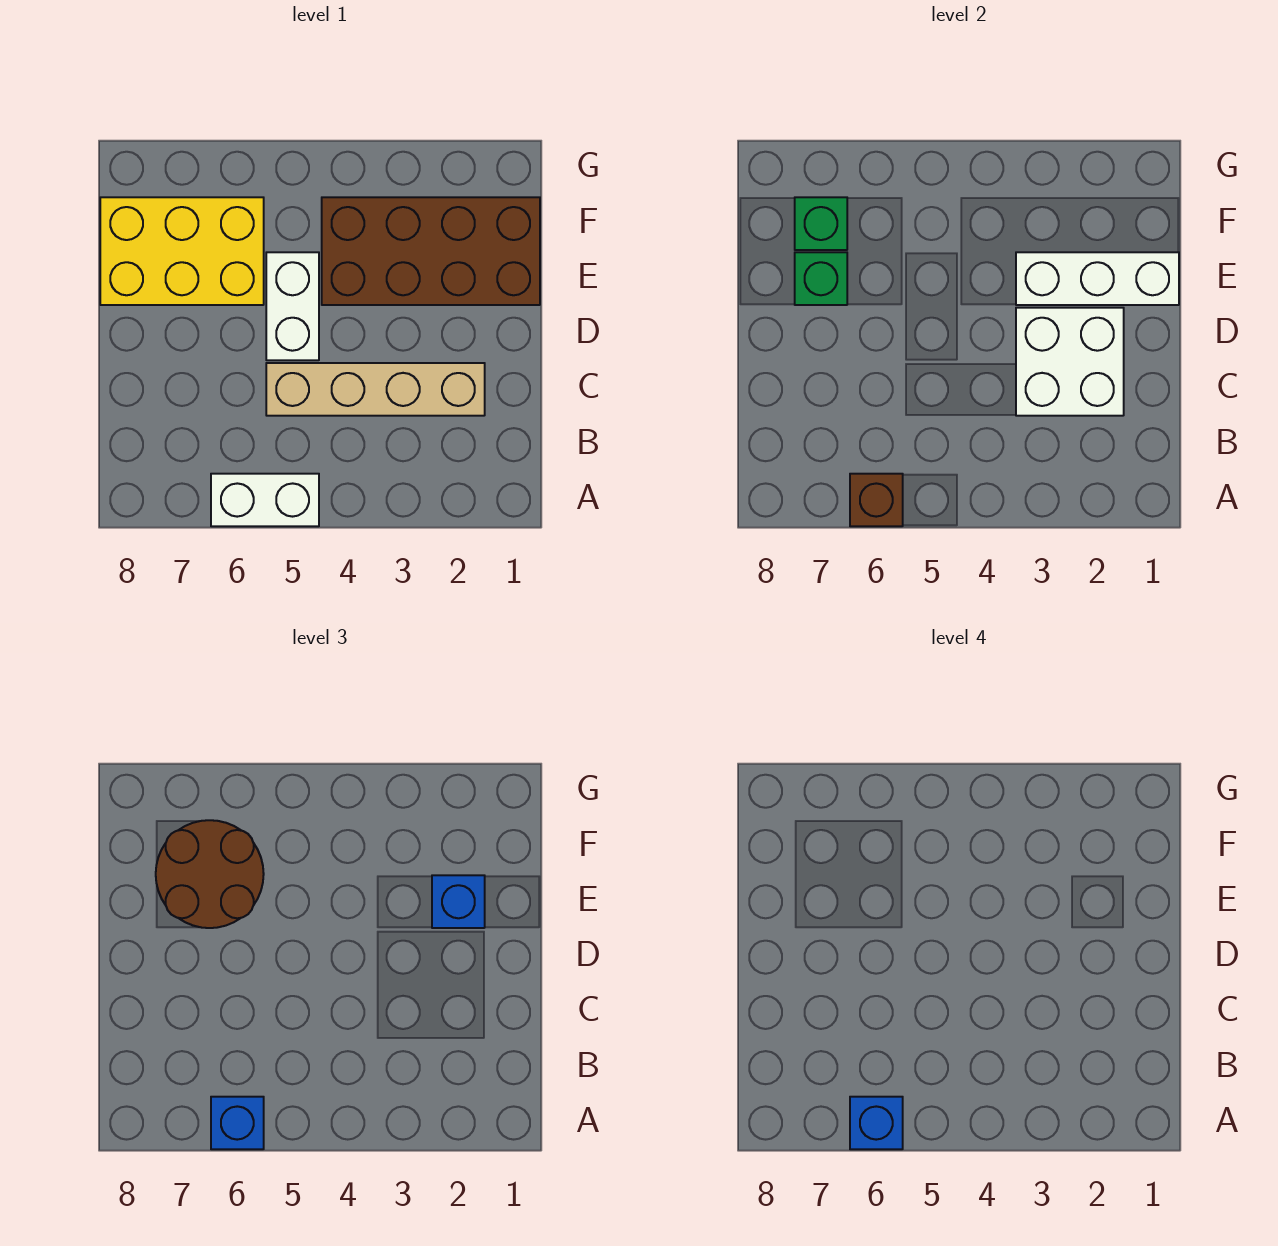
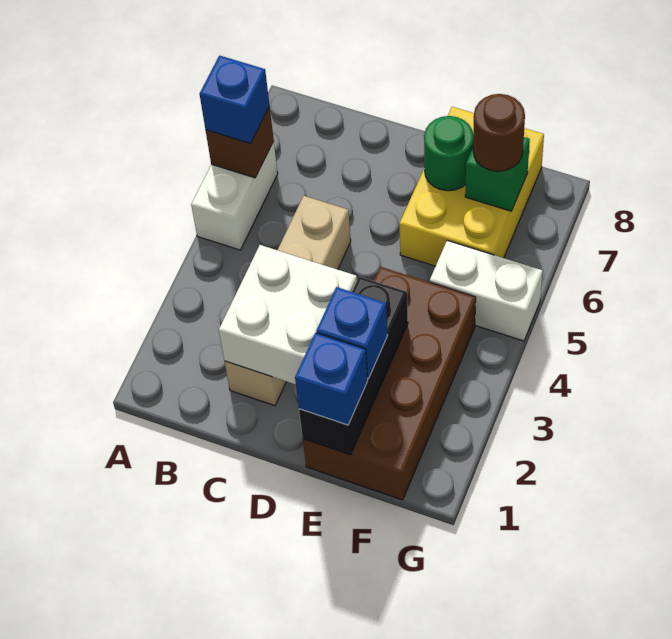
blue brick A6 level 4 -> blue brick E1 level 3
white brick D5:E5 level 1 -> white brick F5:G5 level 1
white brick E1:E3 level 2 -> black brick E1:E3 level 2
brown round brick E6:F7 level 3 -> brown round brick F7 level 3
green brick E7 level 2 -> green round brick E7 level 2

